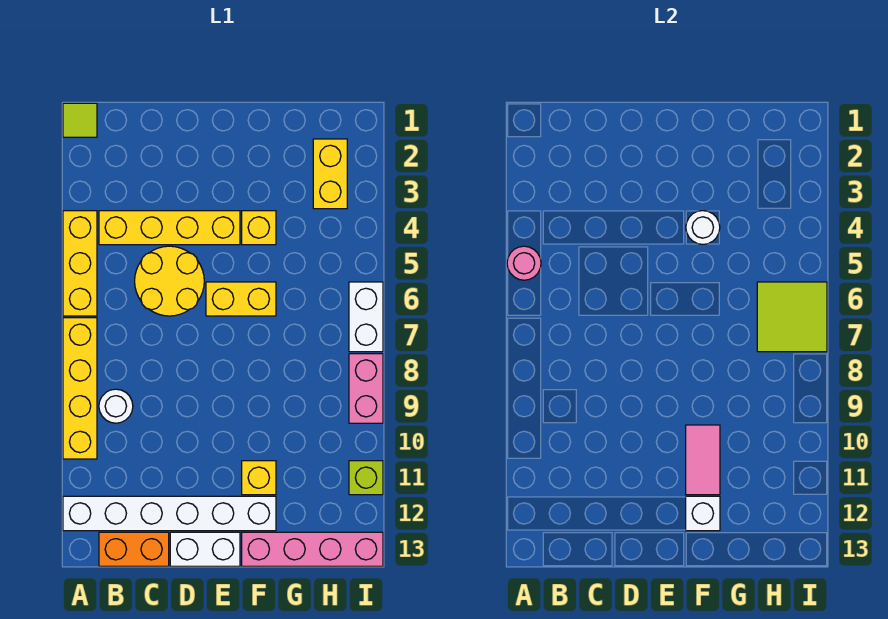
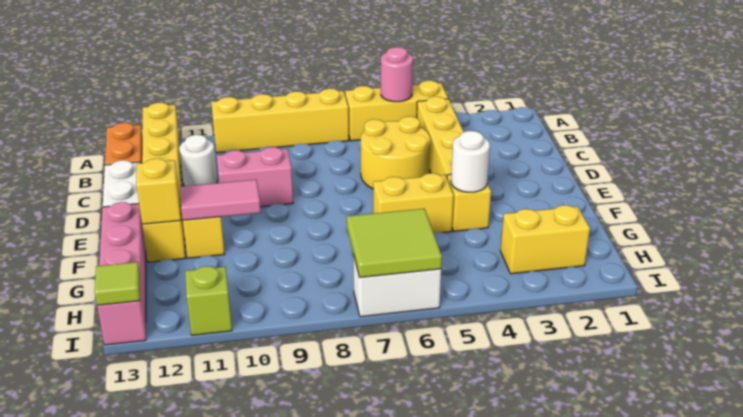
lime tile A1 level 1 -> lime tile I13 level 2
white brick A12:F12 level 1 -> yellow brick A12:F12 level 1
white round brick B9 level 1 -> white round brick C11 level 1
yellow brick E6:F6 level 1 -> yellow brick F5:F6 level 1
white brick F12 level 2 -> yellow brick F12 level 2
pink brick I8:I9 level 1 -> pink brick D9:D10 level 1

